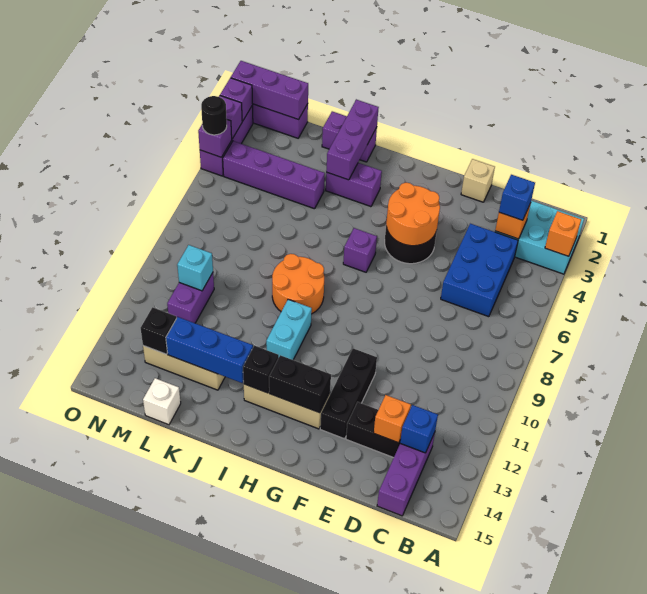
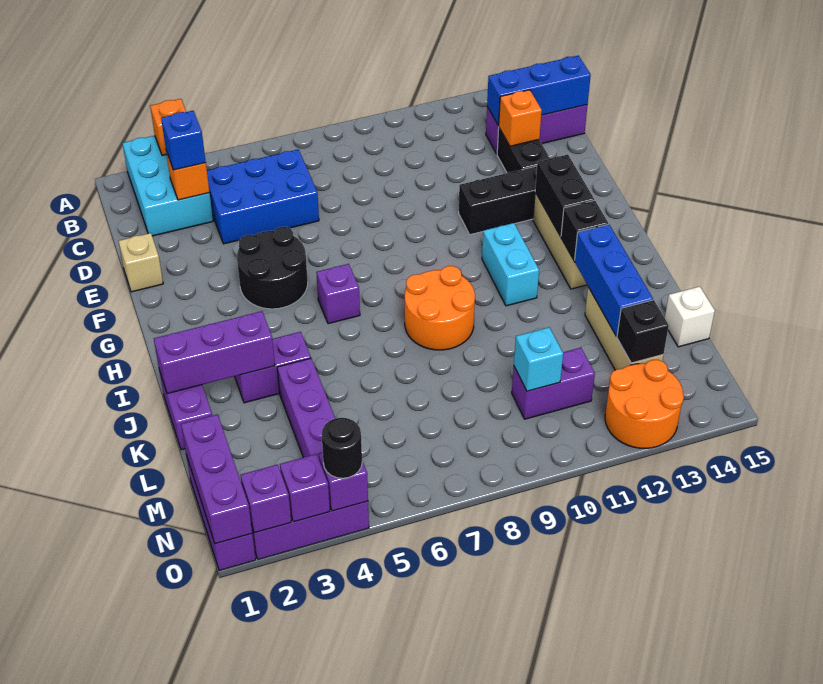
blue brick C13 level 2 -> blue brick C13:C15 level 2
orange round brick F4:G5 level 2 -> orange round brick N12:O13 level 1
purple brick I3:J3 level 1 -> purple brick J3:J4 level 1
cyan brick I10:I11 level 1 -> cyan brick H11:I11 level 1

